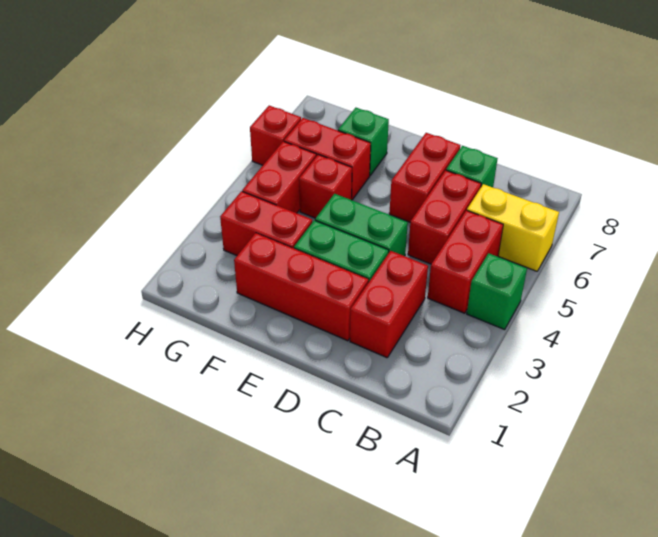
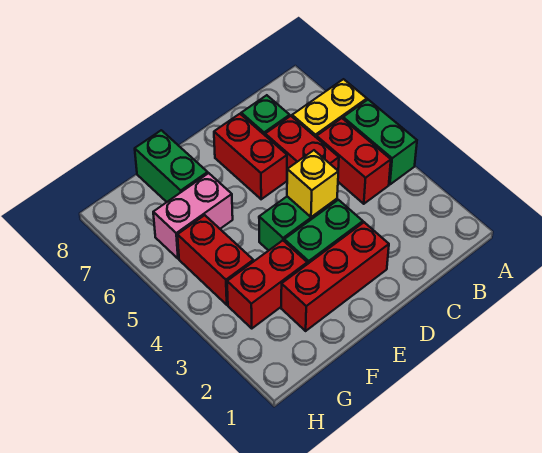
green brick A4 level 1 -> green brick A4:A5 level 1
red brick C2:C3 level 1 -> none
none -> yellow brick D4 level 2
red brick F5 level 1 -> none
red brick F6:G6 level 1 -> pink brick F6:G6 level 1
green brick F7 level 1 -> green brick F7:F8 level 1
red brick H6 level 1 -> none

